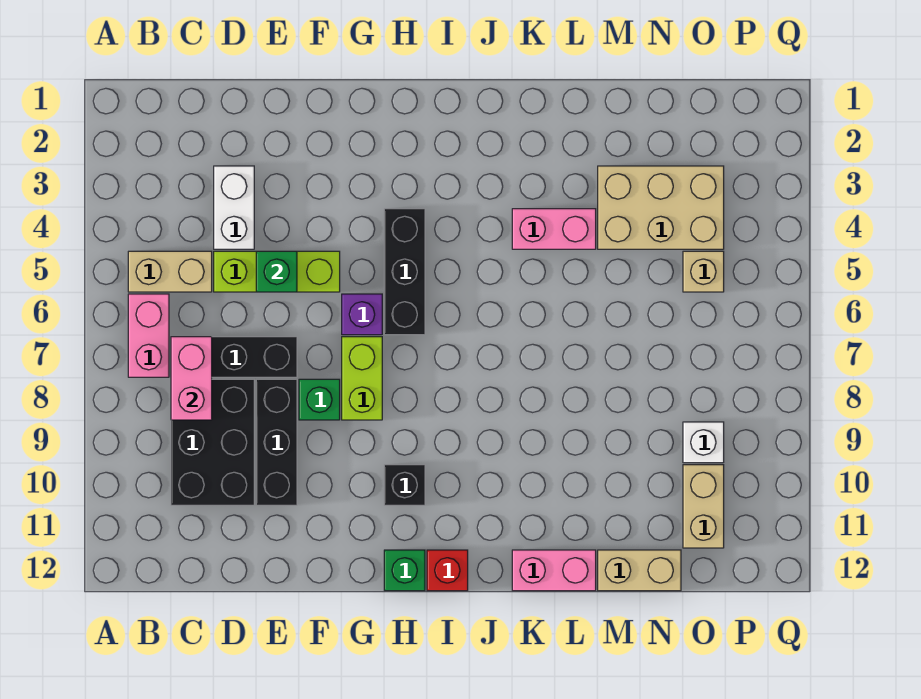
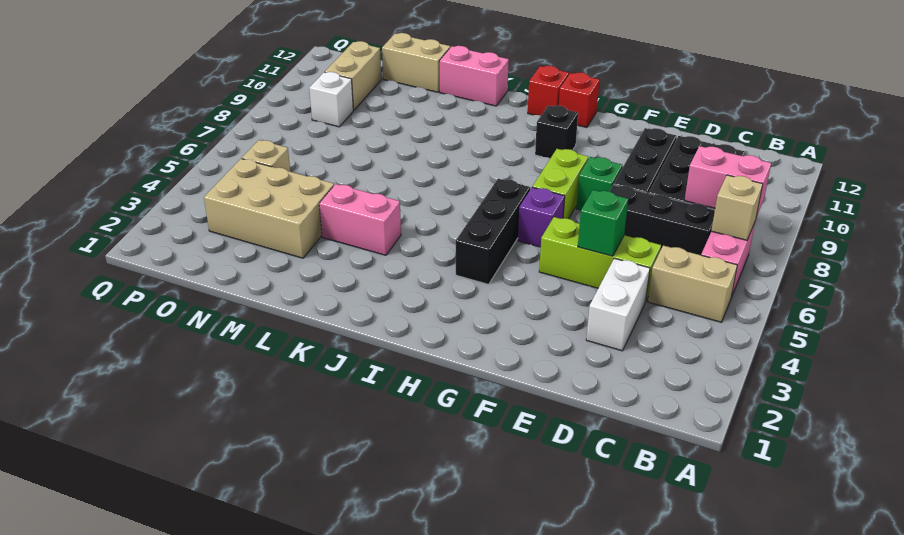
none -> tan brick B7 level 2
pink brick C7:C8 level 2 -> pink brick B8:C8 level 2
green brick H12 level 1 -> red brick H12 level 1

